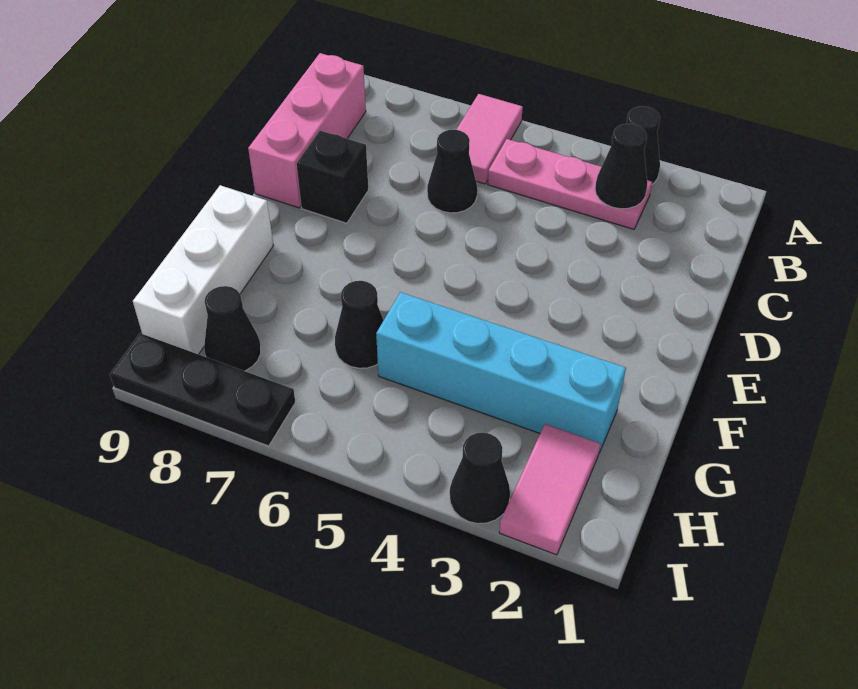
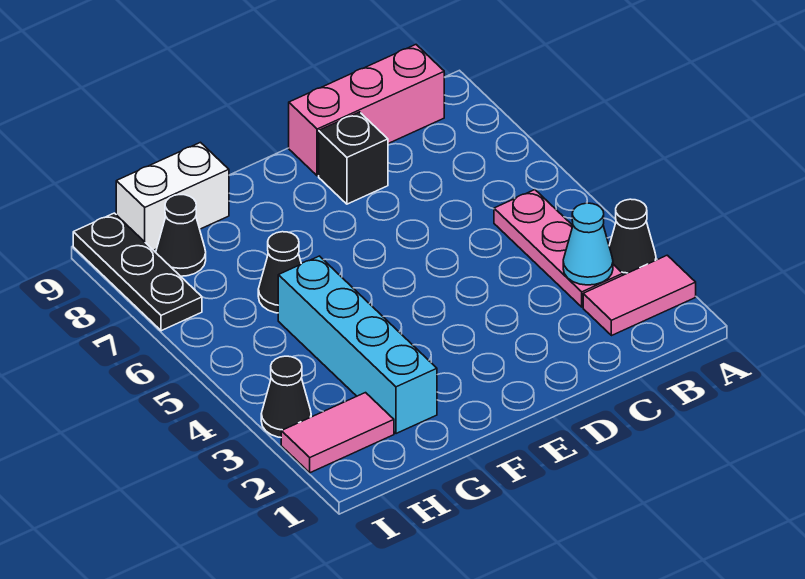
pink tile A6:B6 level 1 -> pink tile A2:B2 level 1
black cone B3 level 2 -> cyan cone B3 level 2
black cone C6 level 1 -> none
white brick F9:H9 level 1 -> white brick G9:H9 level 1

